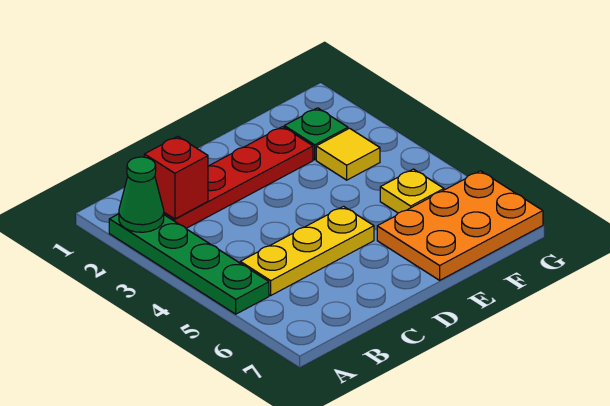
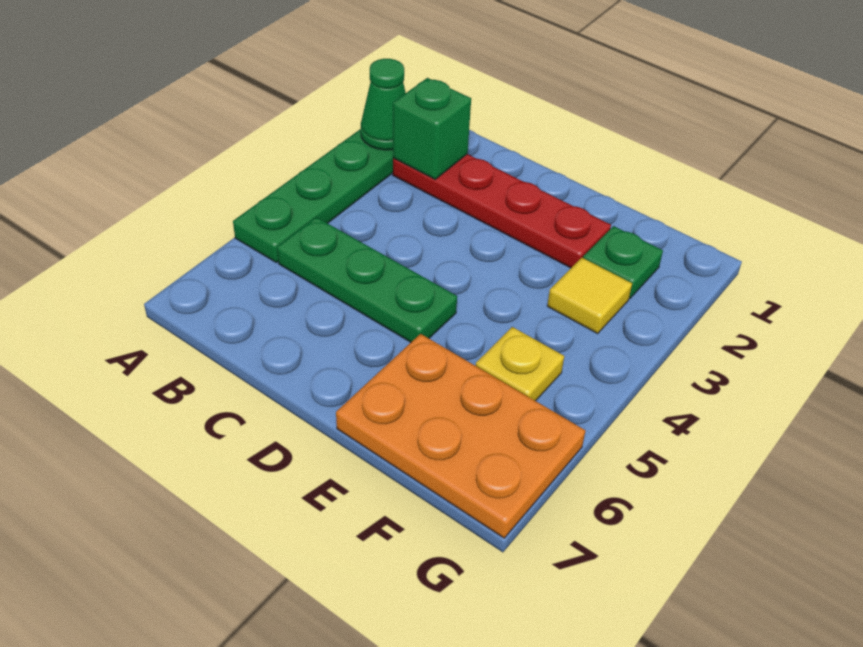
red brick B2 level 2 -> green brick B2 level 2
yellow plate B5:D5 level 1 -> green plate B5:D5 level 1

